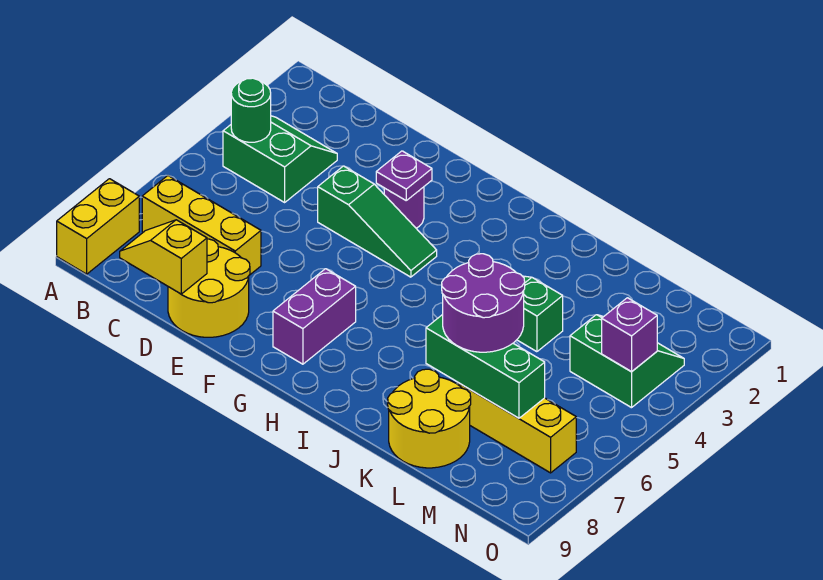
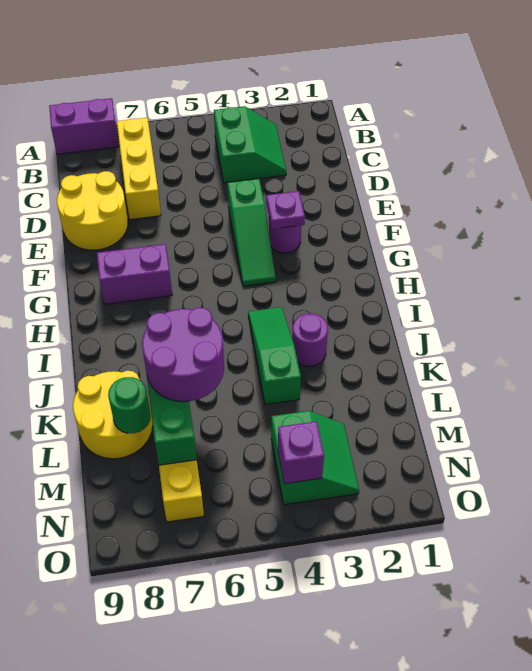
yellow brick A8:A9 level 1 -> purple brick A8:A9 level 1
green round brick B4 level 2 -> green round brick L8 level 2
yellow slope C9:D9 level 2 top D -> none
none -> purple round brick J3 level 1

